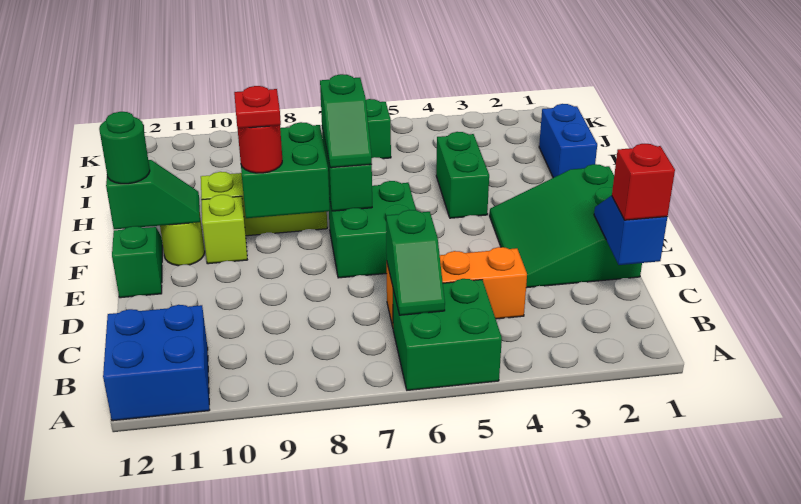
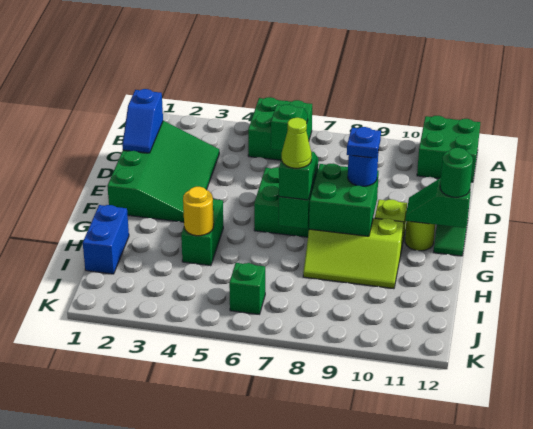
blue brick A11:B12 level 1 -> green brick A11:B12 level 1
red brick C1 level 3 -> none
orange brick C4:C6 level 1 -> none
green slope D1:F3 level 1 top 1 -> green slope C1:F3 level 1 top 1
red round brick F9 level 3 -> blue round brick F9 level 3
red plate F9 level 4 -> blue plate F9 level 4
none -> lime cone G7 level 4
none -> yellow round brick H4 level 2

